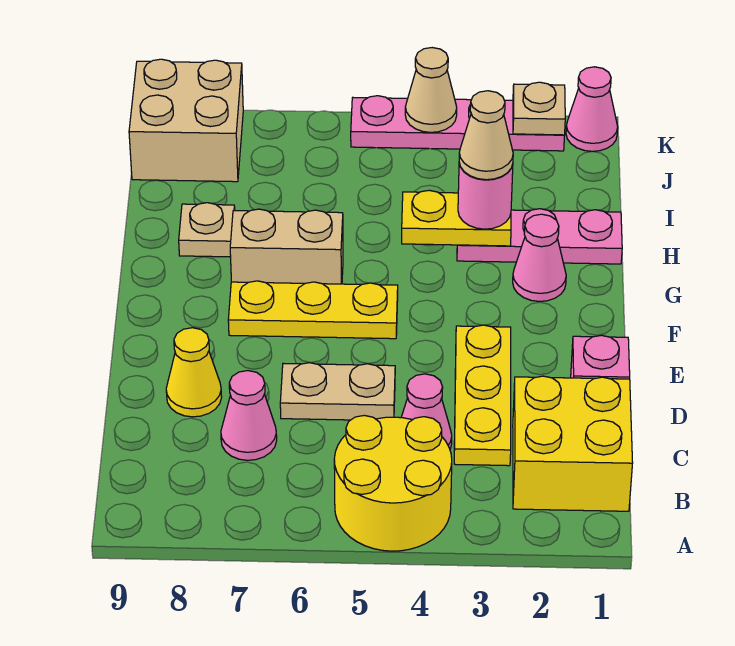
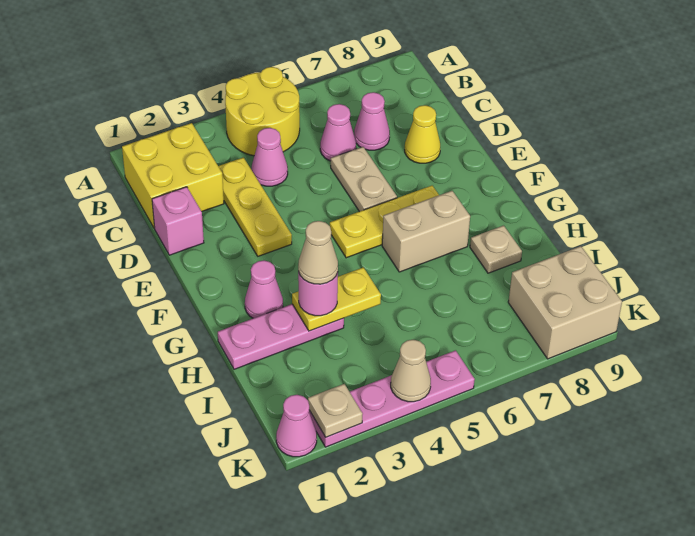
none -> pink cone C6 level 1
tan plate D5:D6 level 1 -> tan plate D6:E6 level 1

